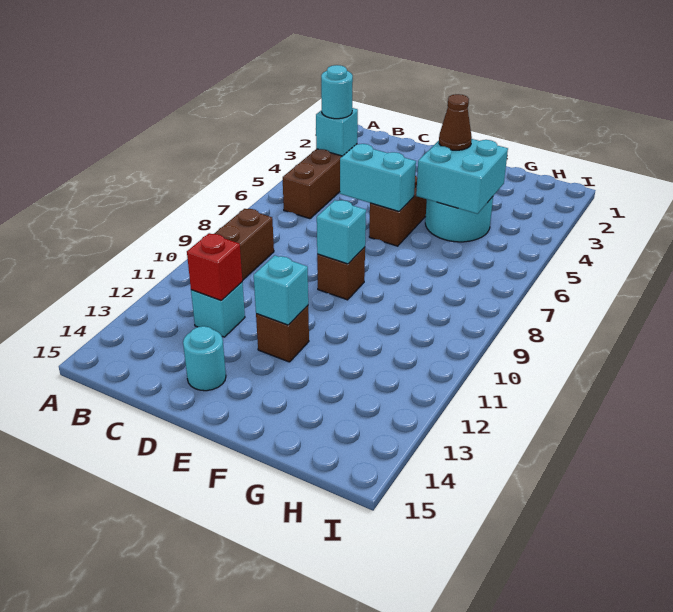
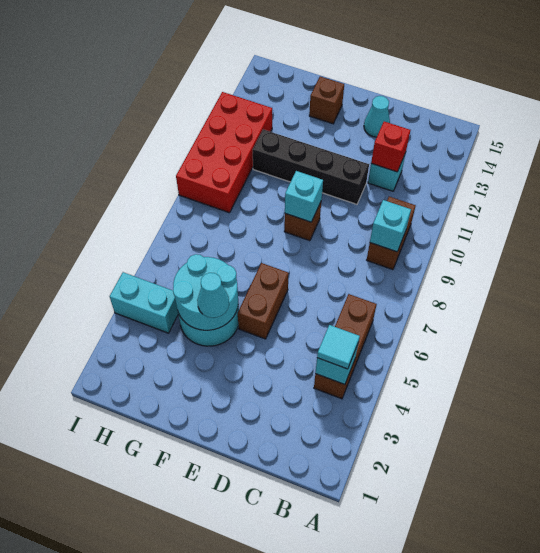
cyan round brick B4 level 3 -> cyan tile B4 level 3
cyan brick D6:E6 level 2 -> cyan brick H4:I4 level 1
none -> black brick D11:G11 level 1
cyan round brick D14 level 1 -> cyan cone D14 level 1
brown brick E12 level 1 -> brown brick F14 level 1
cyan brick E12 level 2 -> cyan brick B9 level 2
cyan brick F4:G5 level 2 -> cyan round brick F4:G5 level 2
brown cone F4 level 3 -> cyan cone F4 level 3
none -> red brick H9:I12 level 1

